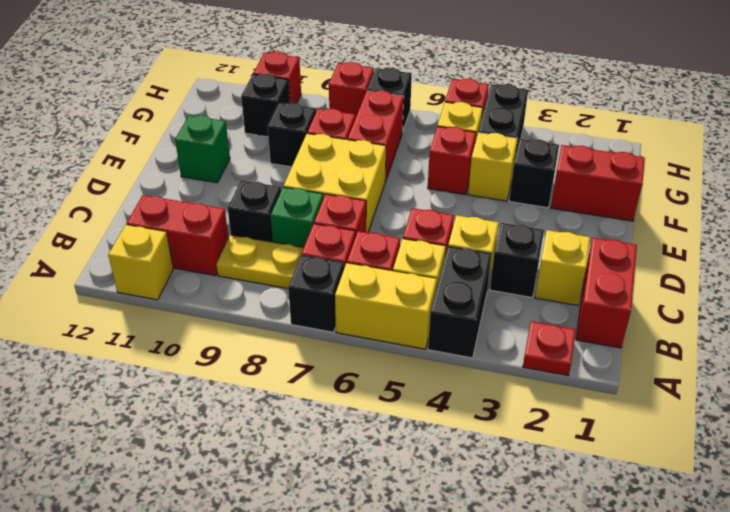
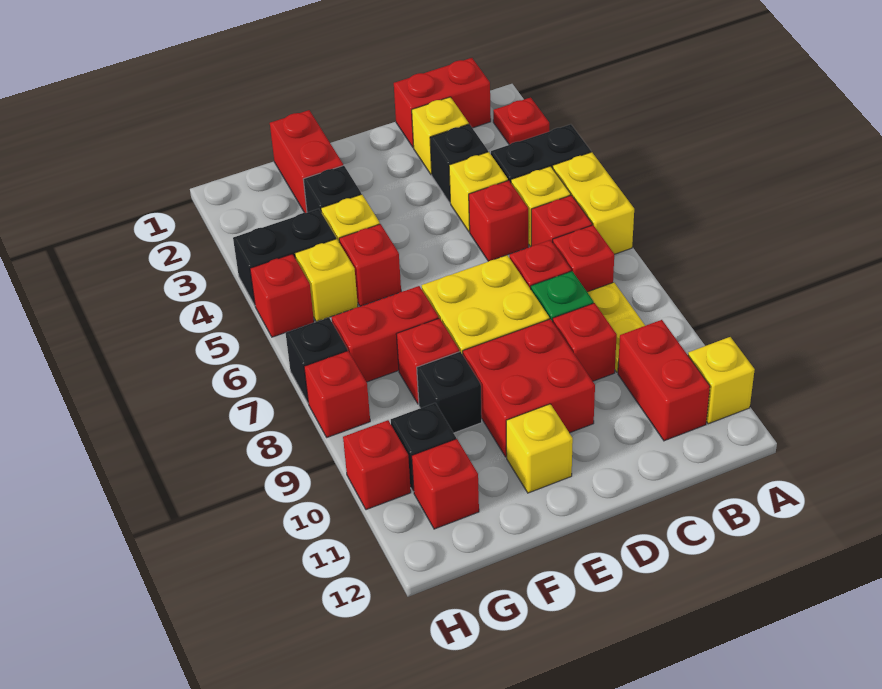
black brick A7 level 1 -> none
black brick C9 level 1 -> red brick C9 level 1
none -> red brick D9:E10 level 1
green brick E11 level 1 -> yellow brick E11 level 1
none -> red brick G11 level 1

